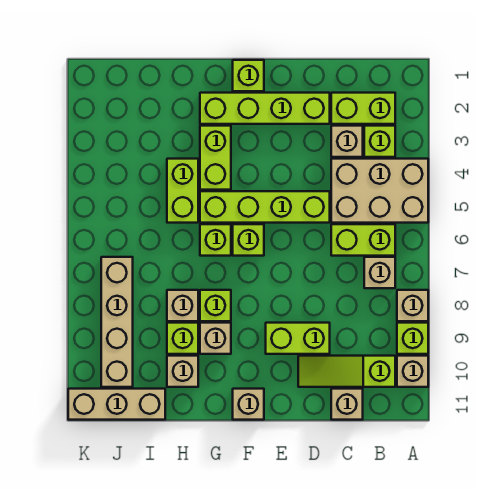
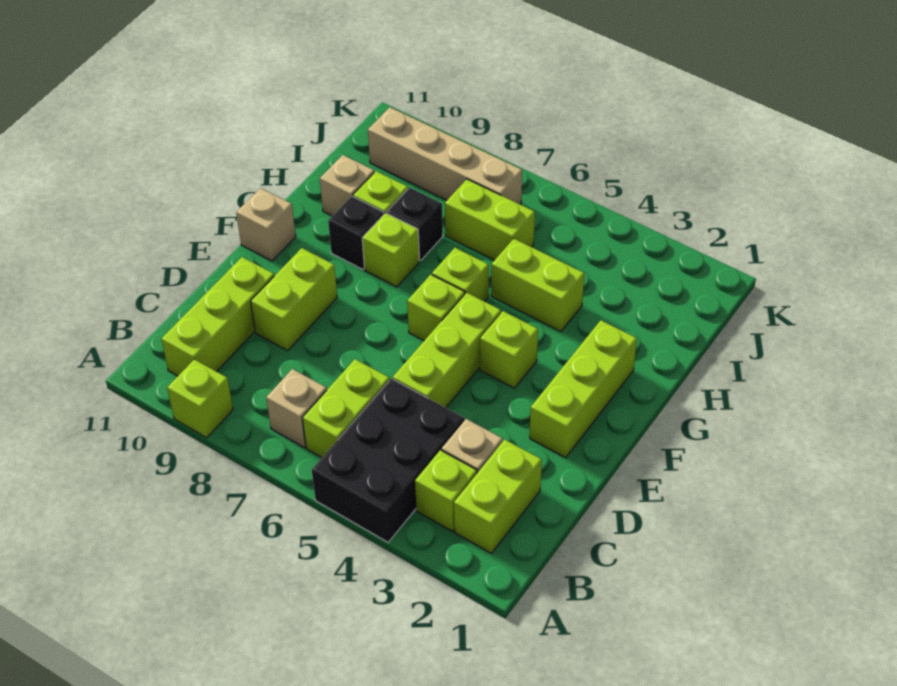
tan brick A4:C5 level 1 -> black brick A4:C5 level 1
tan brick A8 level 1 -> none
tan brick A10 level 1 -> none
lime slope B10:D10 level 1 top B -> lime brick B10:D10 level 1
tan brick C11 level 1 -> none
lime brick D2:G2 level 1 -> lime brick E2:G2 level 1
lime brick D5:G5 level 1 -> lime brick D5:F5 level 1
lime brick F1 level 1 -> lime brick F4 level 1
lime brick G3:G4 level 1 -> lime brick I6:I7 level 1
tan brick G9 level 1 -> black brick G9 level 1
tan brick H8 level 1 -> black brick H8 level 1
tan brick I11:K11 level 1 -> none

